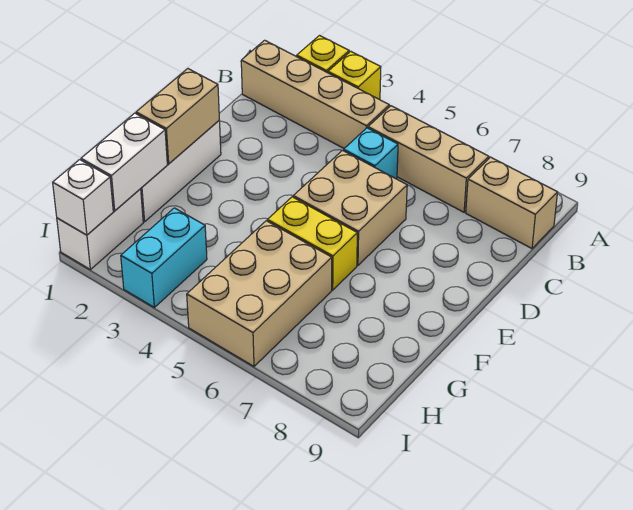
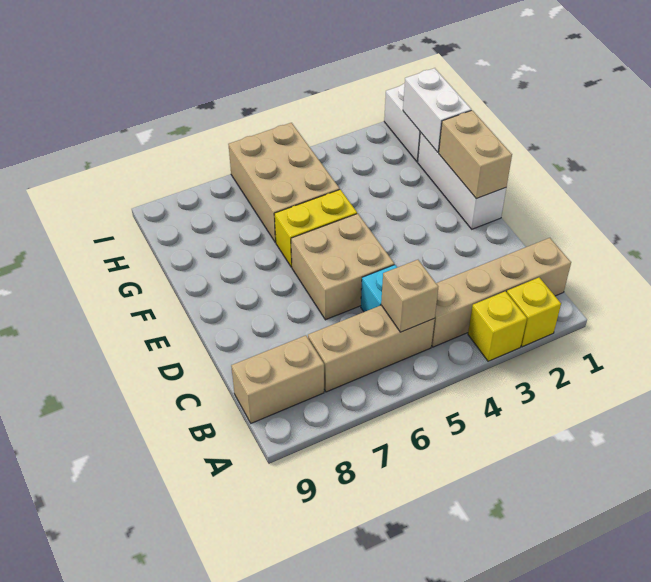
none -> tan brick B5 level 2
cyan brick H3:I3 level 1 -> none
white brick I1 level 2 -> none

